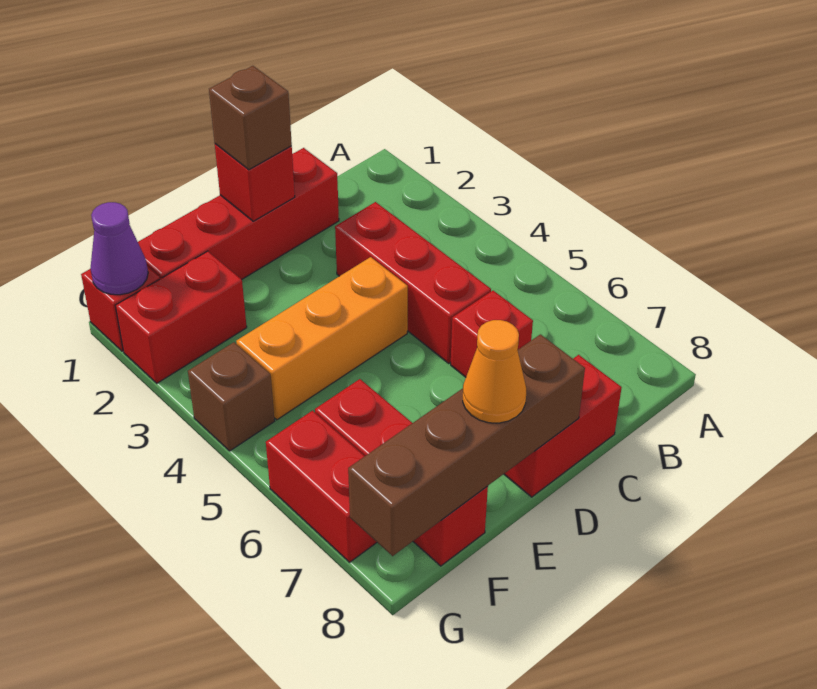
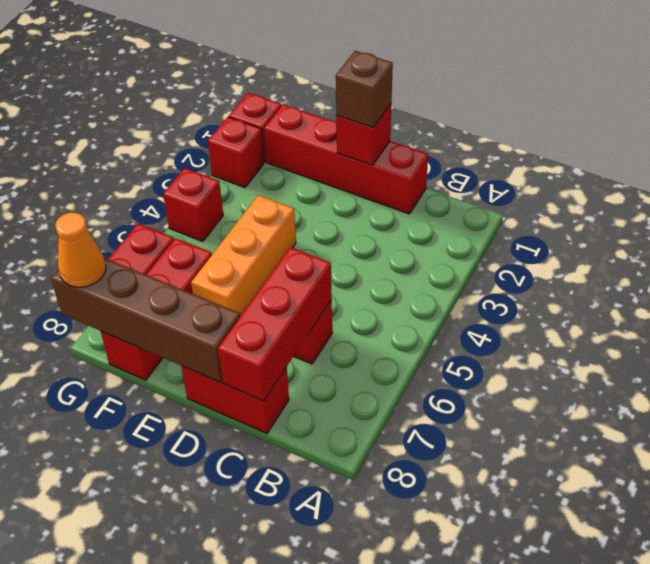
red brick C3:C5 level 1 -> red brick C6:C8 level 2
orange brick D4:F4 level 1 -> orange brick E4:E6 level 1
orange cone E8 level 3 -> orange cone G8 level 3
red brick F2:G2 level 1 -> red brick G2 level 1
purple cone G1 level 2 -> none
brown brick G4 level 1 -> red brick G4 level 1

